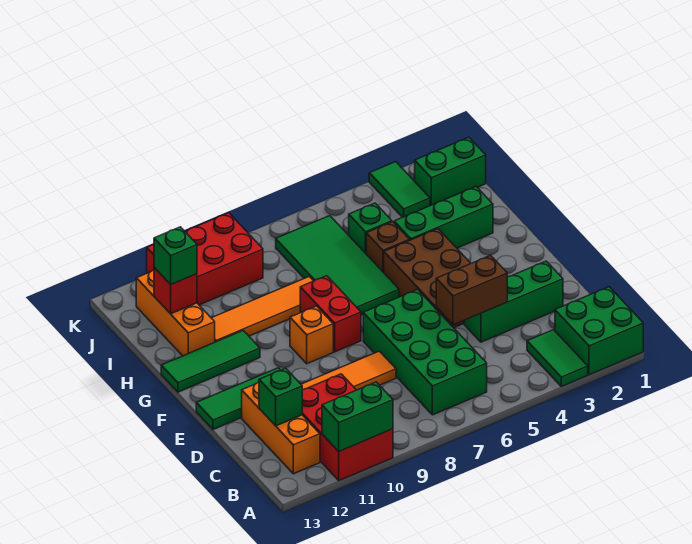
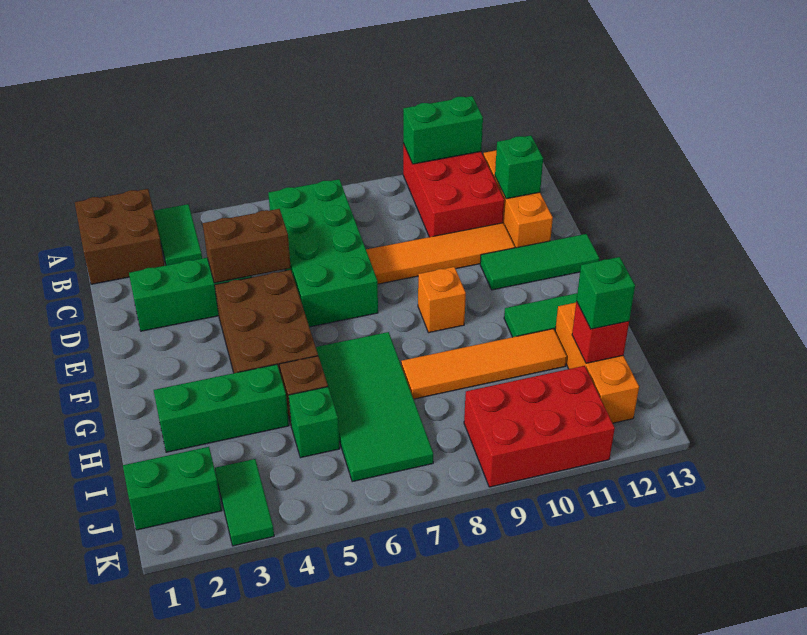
green brick A1:B2 level 1 -> brown brick A1:B2 level 1
red brick F8:G8 level 1 -> none

